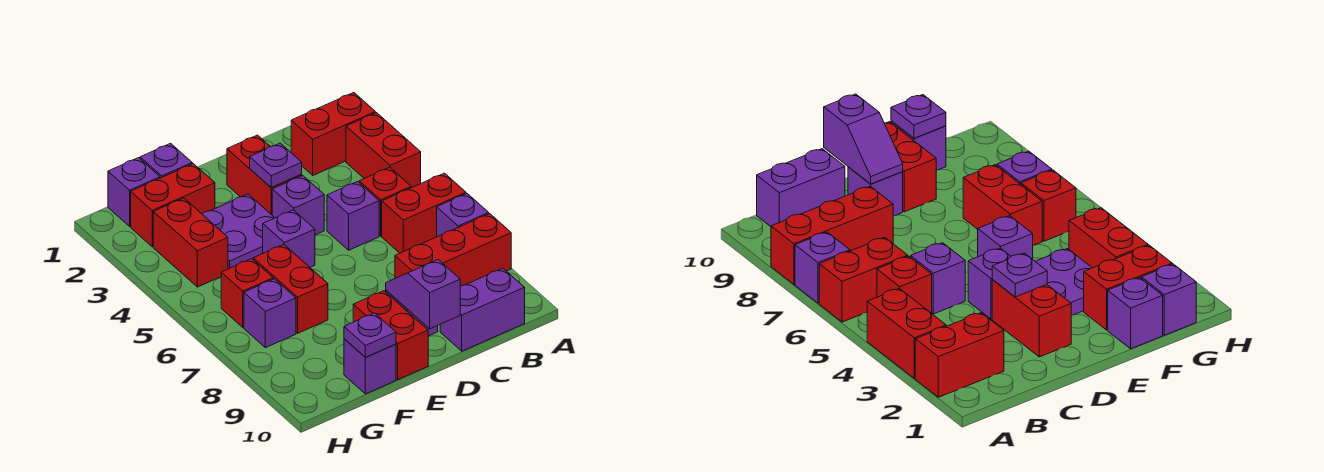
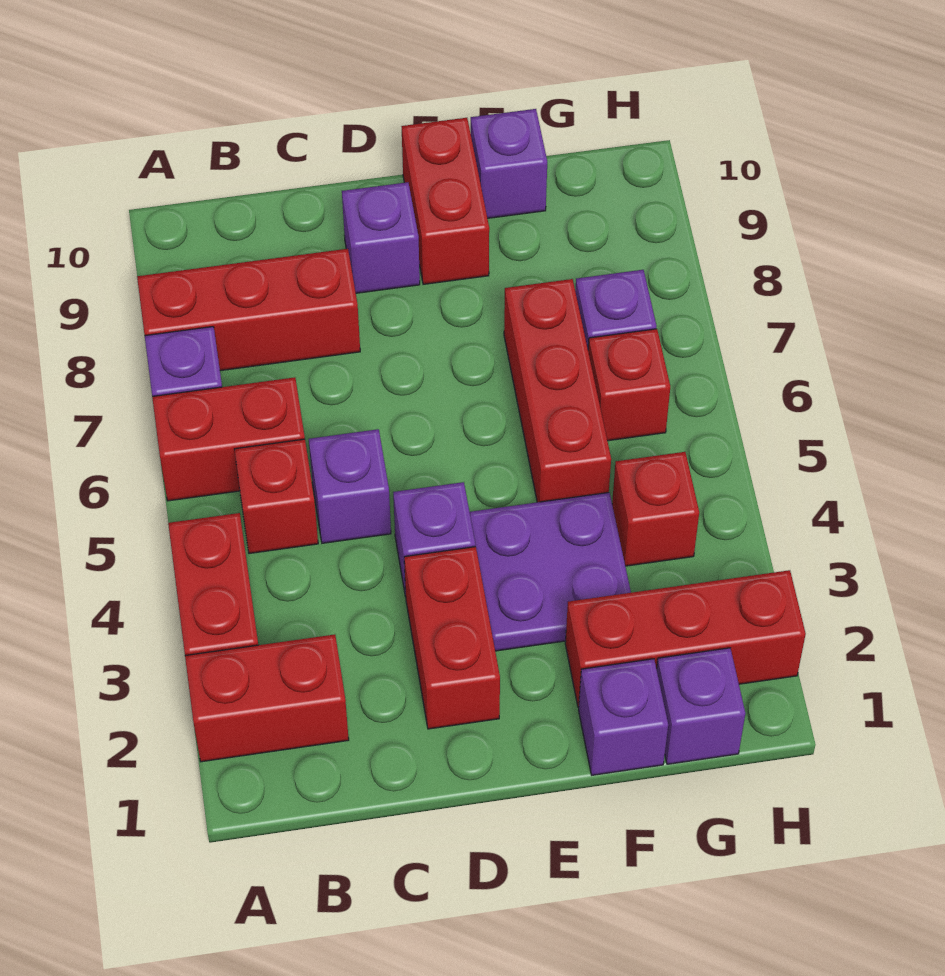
purple brick B10:C10 level 1 -> none
purple plate D3 level 2 -> none
purple slope D9:D10 level 2 top 10 -> none
purple brick E5 level 1 -> none
red brick F2:G2 level 1 -> red brick F2:H2 level 1
red brick F6:F7 level 1 -> red brick F5:F7 level 1
purple plate F10 level 2 -> none
red brick G3:G4 level 1 -> red brick G4 level 1

